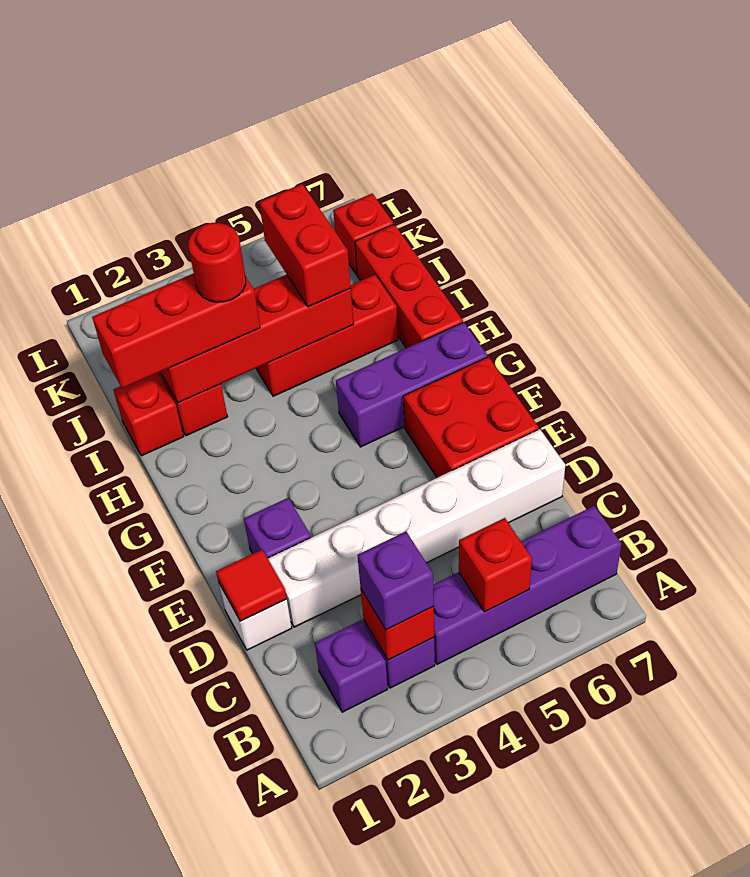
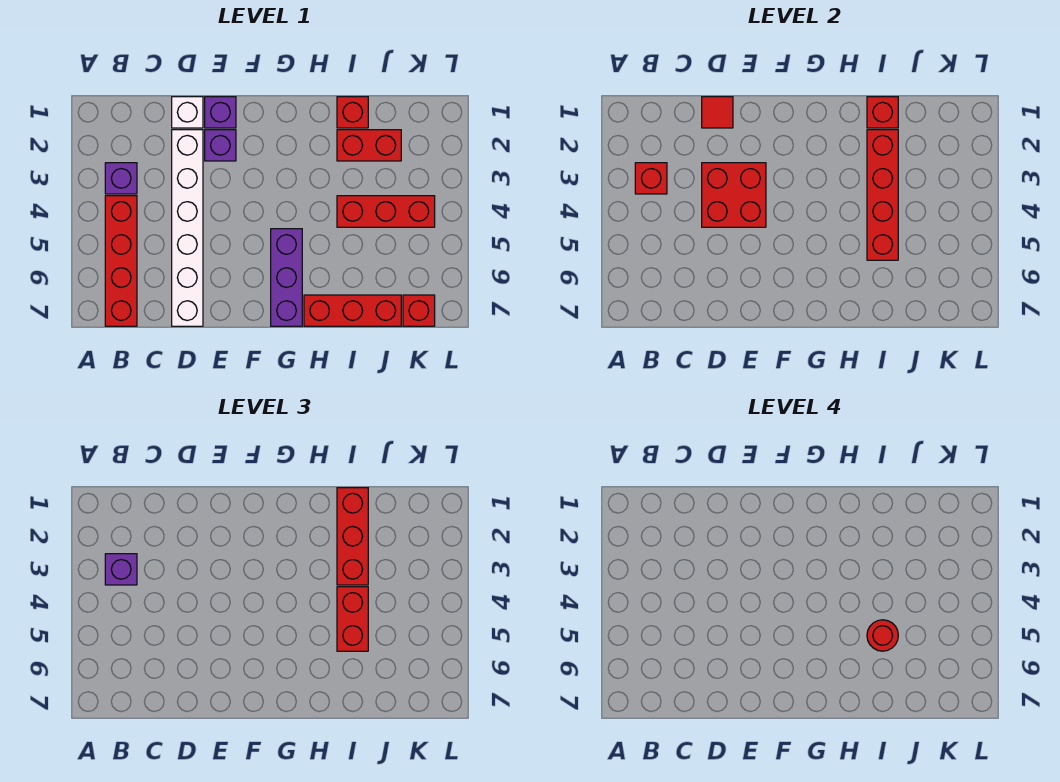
purple brick B2 level 1 -> purple brick E1 level 1
purple brick B4:B7 level 1 -> red brick B4:B7 level 1
red brick B5 level 2 -> red brick I1 level 2
red brick E6:F7 level 1 -> red brick D3:E4 level 2
red round brick I3 level 4 -> red round brick I5 level 4
red brick I4:I6 level 1 -> red brick I4:K4 level 1
red brick I5:J5 level 3 -> red brick I4:I5 level 3

